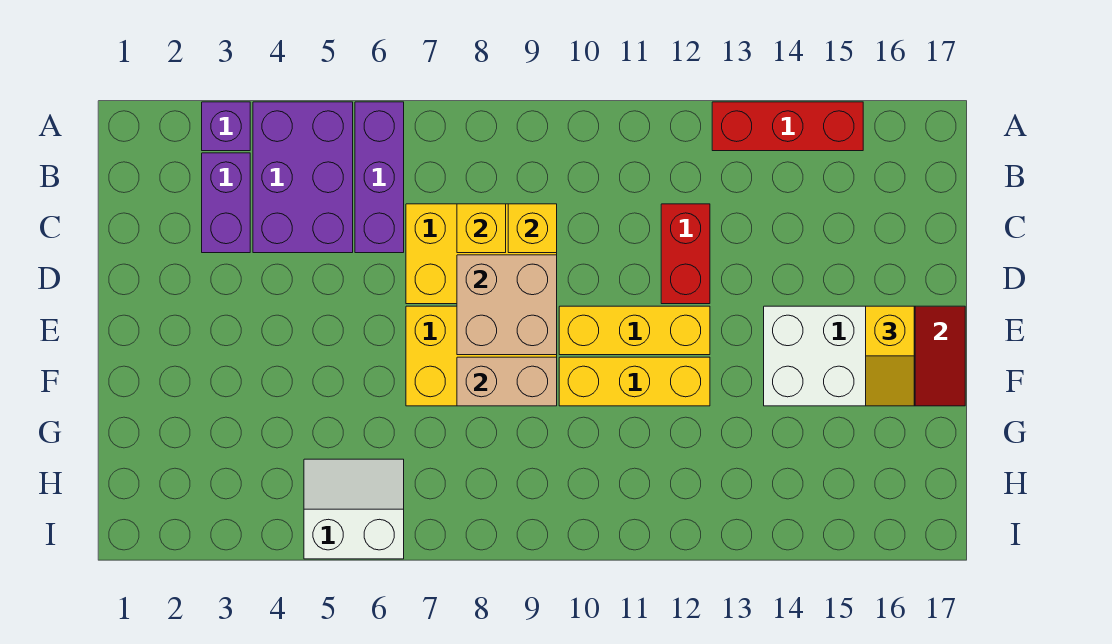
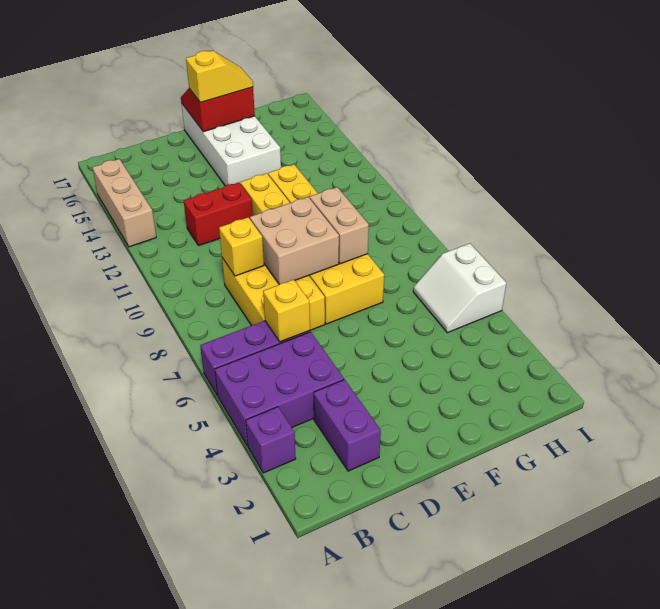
red brick A13:A15 level 1 -> tan brick A13:A15 level 1
purple brick B3:C3 level 1 -> purple brick C2:C3 level 1
yellow brick C8 level 2 -> yellow brick C6 level 2

